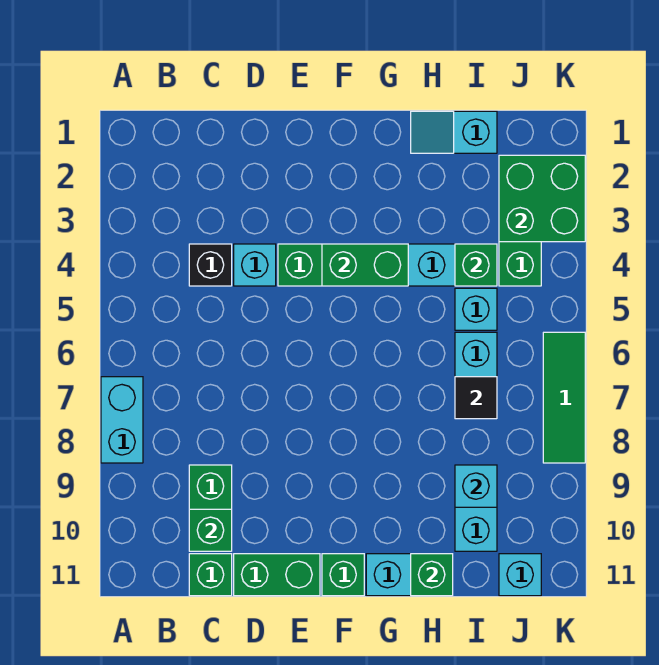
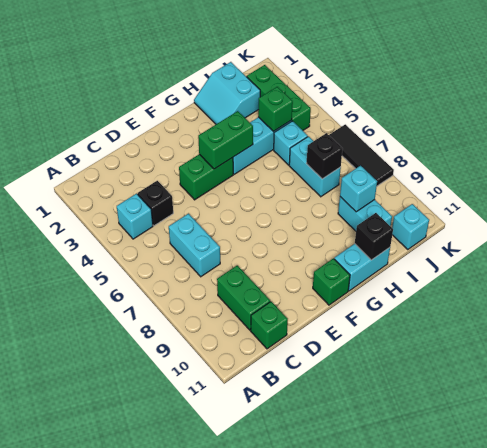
cyan brick A7:A8 level 1 -> cyan brick C6:C7 level 1
green brick C10 level 2 -> none
cyan brick D4 level 1 -> cyan brick B4 level 1
green brick D11:E11 level 1 -> none
cyan slope H1:I1 level 1 top I -> cyan slope H1:I2 level 1 top I
green brick H11 level 2 -> black brick H11 level 2
black tile I7 level 2 -> black brick I7 level 2
green brick J2:K3 level 2 -> none
green tile K6:K8 level 1 -> black tile K6:K8 level 1

